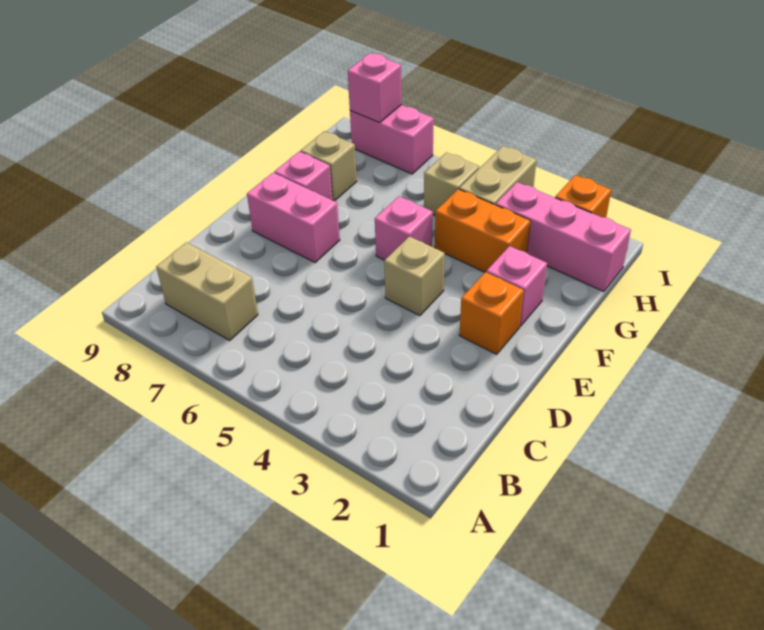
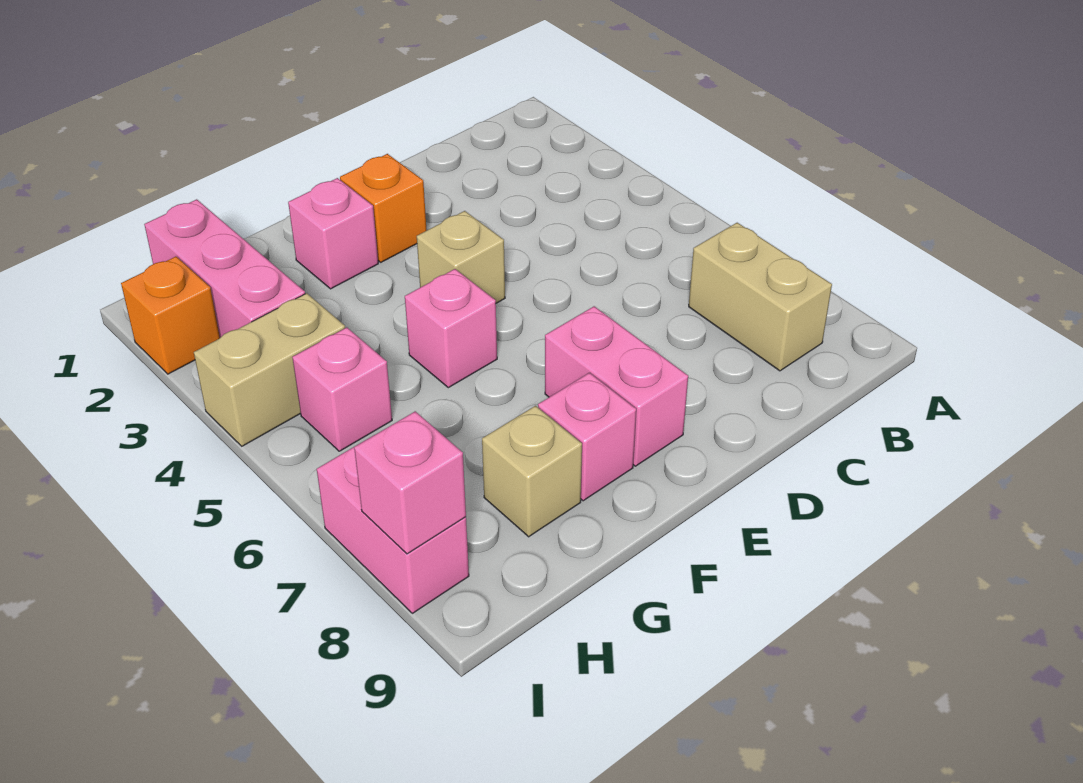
orange brick G3:G4 level 1 -> none
tan brick H5 level 1 -> pink brick H5 level 1

